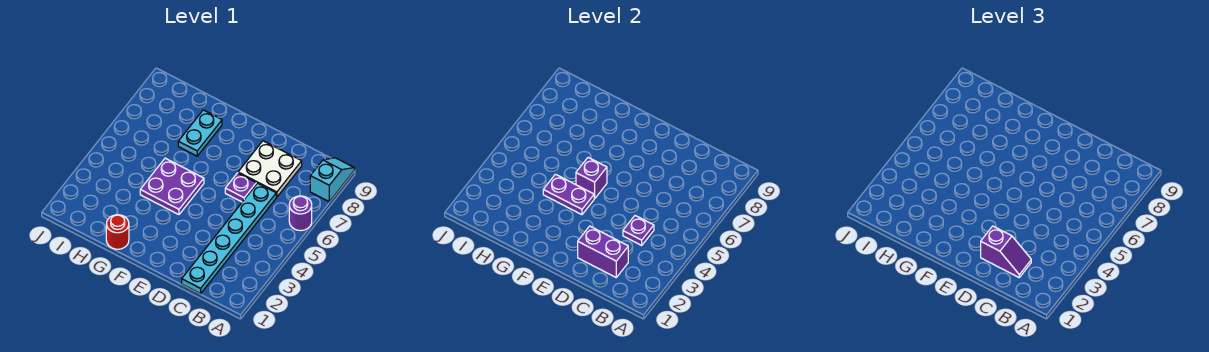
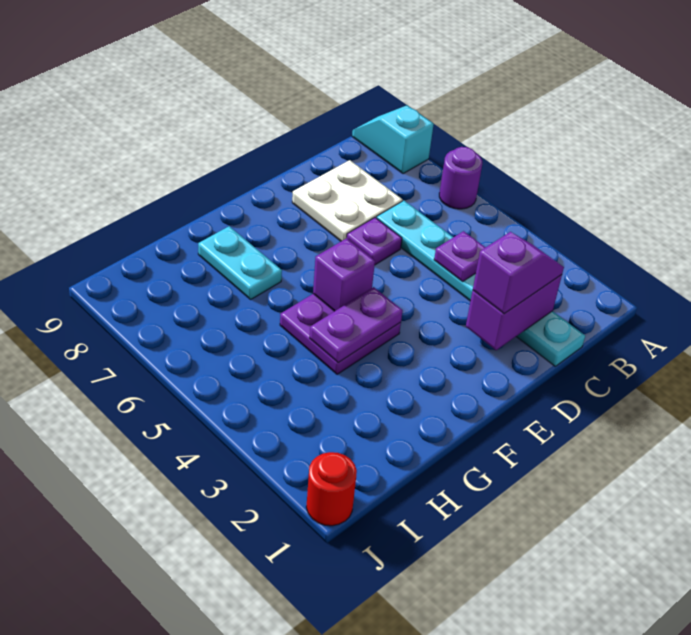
red round brick G1 level 1 -> red round brick J1 level 1

